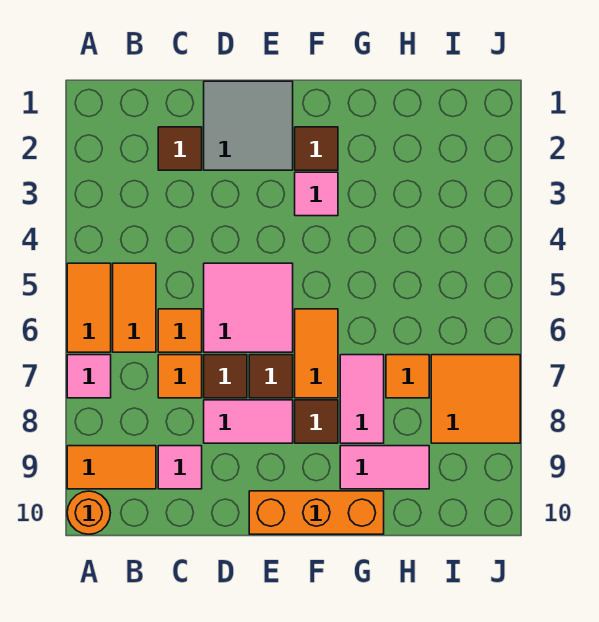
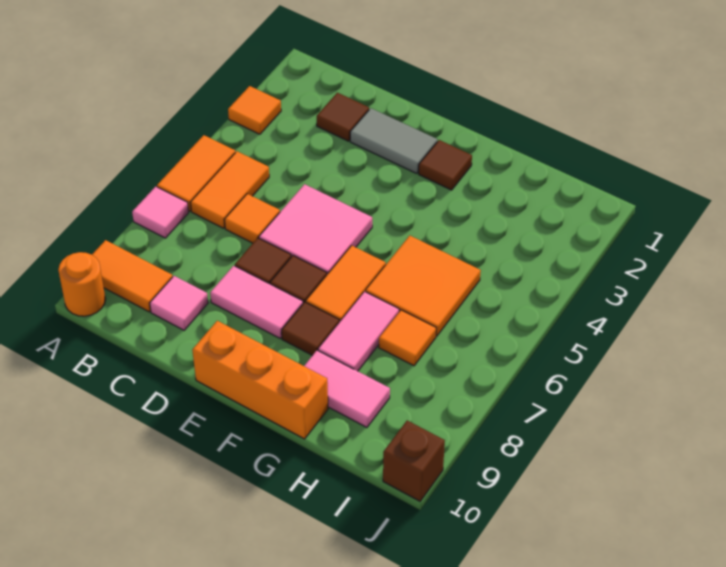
orange tile C7 level 1 -> orange tile A3 level 1
grey tile D1:E2 level 1 -> grey tile D2:E2 level 1
pink tile F3 level 1 -> none
orange tile I7:J8 level 1 -> orange tile G5:H6 level 1
none -> brown brick J10 level 1

